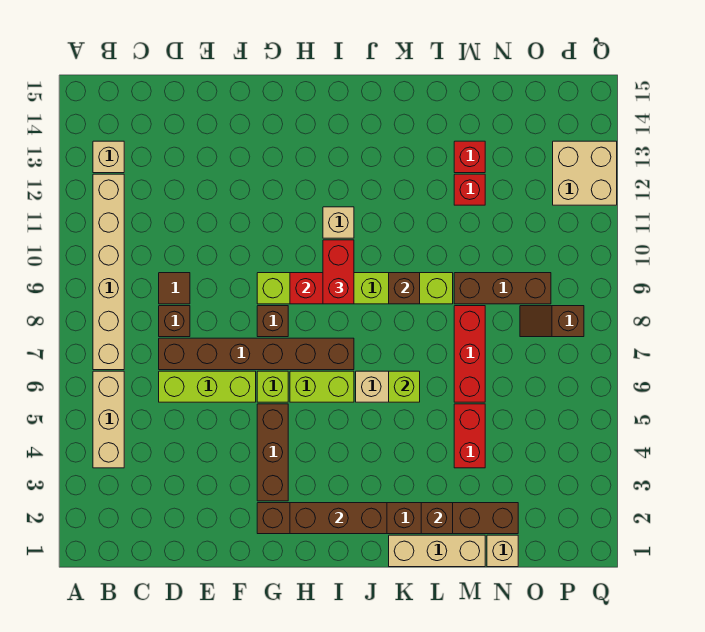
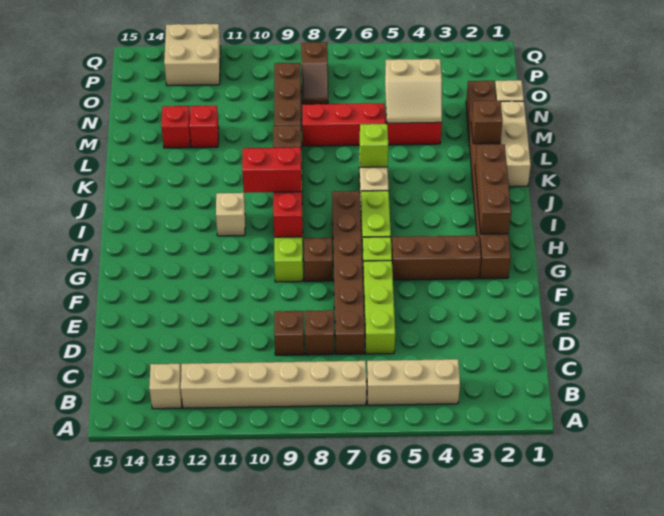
brown tile D9 level 1 -> brown brick D9 level 1
none -> tan slope M4:N5 level 2 top N

